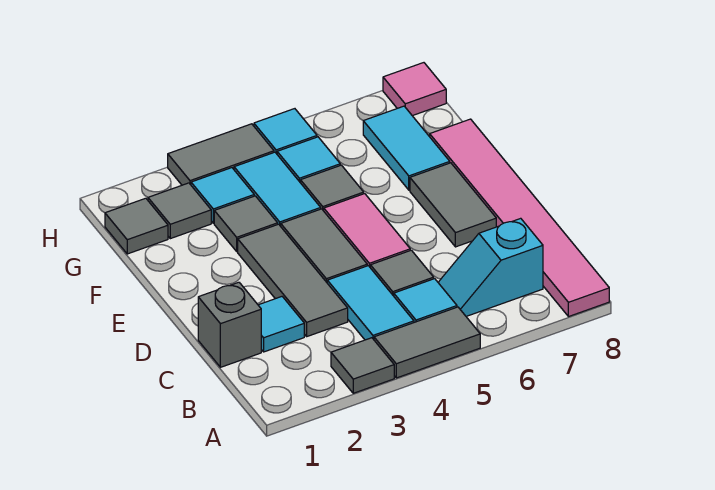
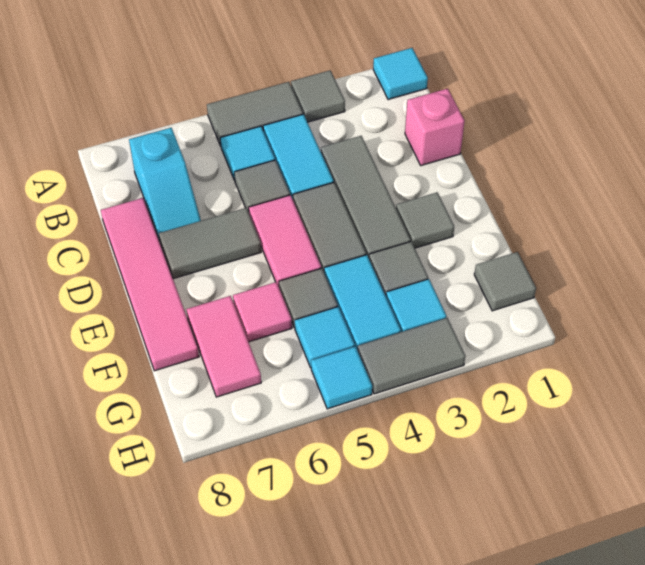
pink tile A8:F8 level 1 -> pink tile C8:F8 level 1
cyan slope B6:B7 level 1 top 7 -> cyan slope B7:C7 level 1 top B
grey brick C1 level 1 -> pink brick C1 level 1
cyan tile C2 level 1 -> cyan tile A1 level 1
grey tile D7:E7 level 1 -> grey tile D6:D7 level 1
cyan tile F7:G7 level 1 -> pink tile F7:G7 level 1
grey tile G2 level 1 -> grey tile E2 level 1
pink tile H8 level 1 -> pink tile F6 level 1

